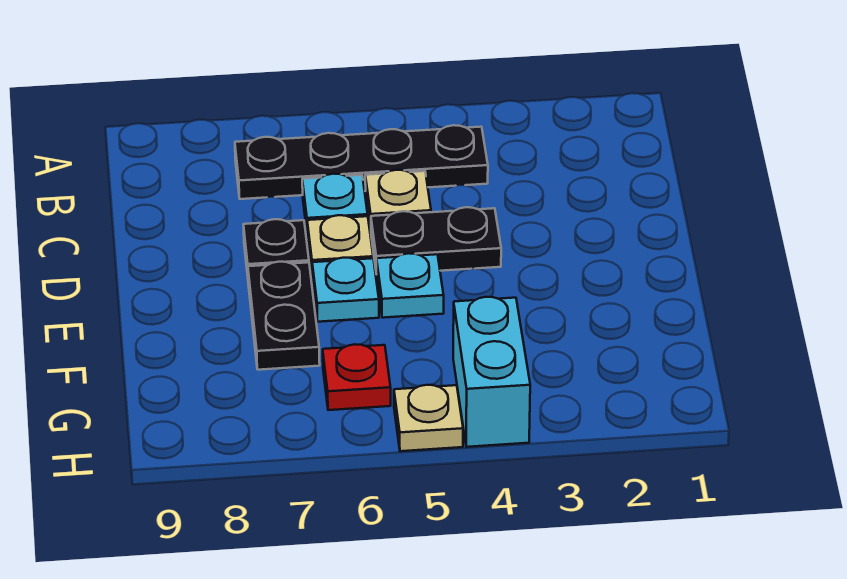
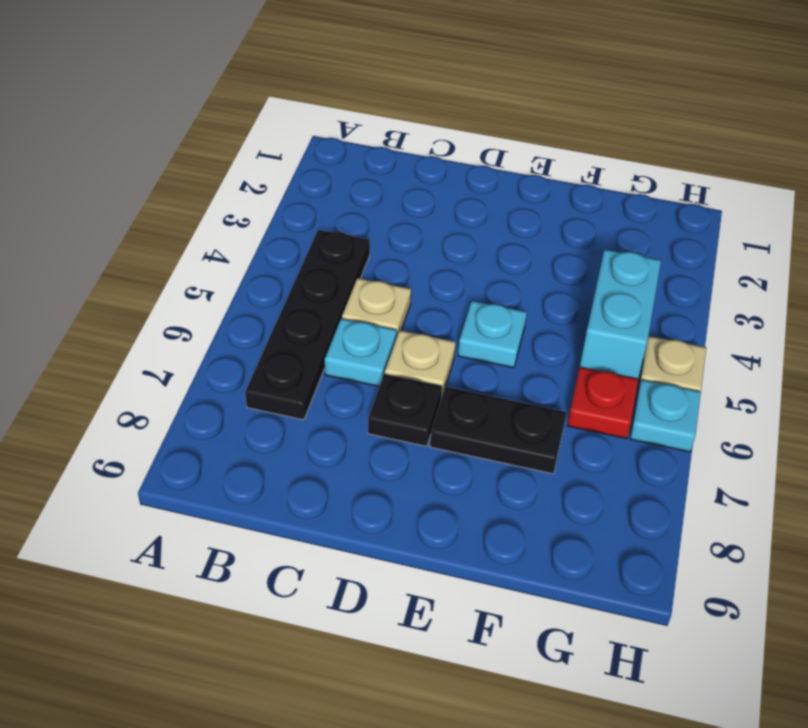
black plate D4:D5 level 1 -> none
cyan plate E6 level 1 -> cyan plate H6 level 1
cyan brick G4:H4 level 1 -> cyan brick G4:G5 level 1

